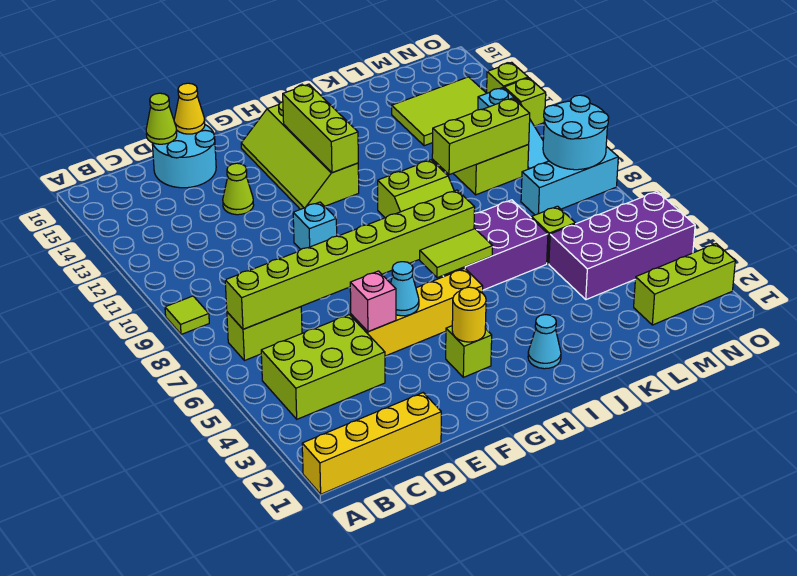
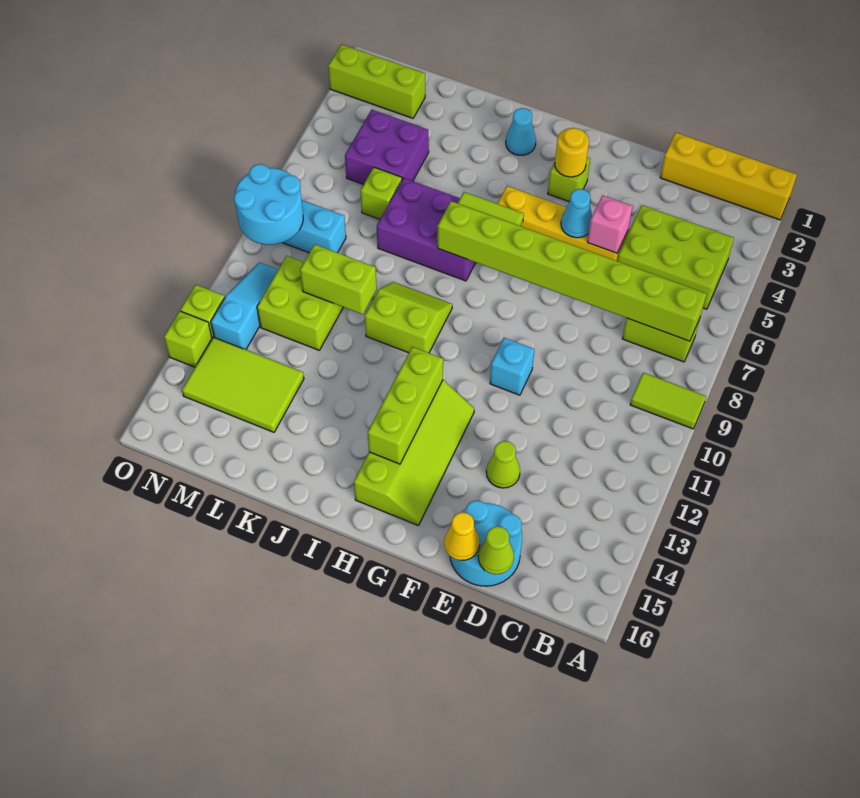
lime tile A9 level 1 -> lime tile A9:B9 level 1
lime brick K10:M10 level 2 -> lime brick K10:L10 level 2
purple brick L4:O5 level 1 -> purple brick L4:M5 level 1

